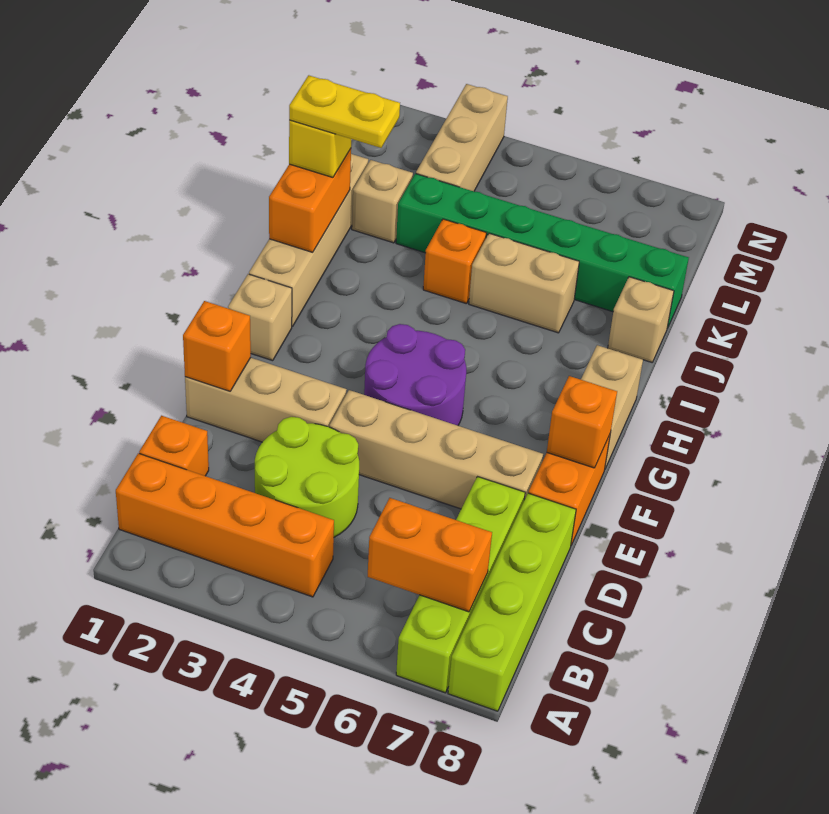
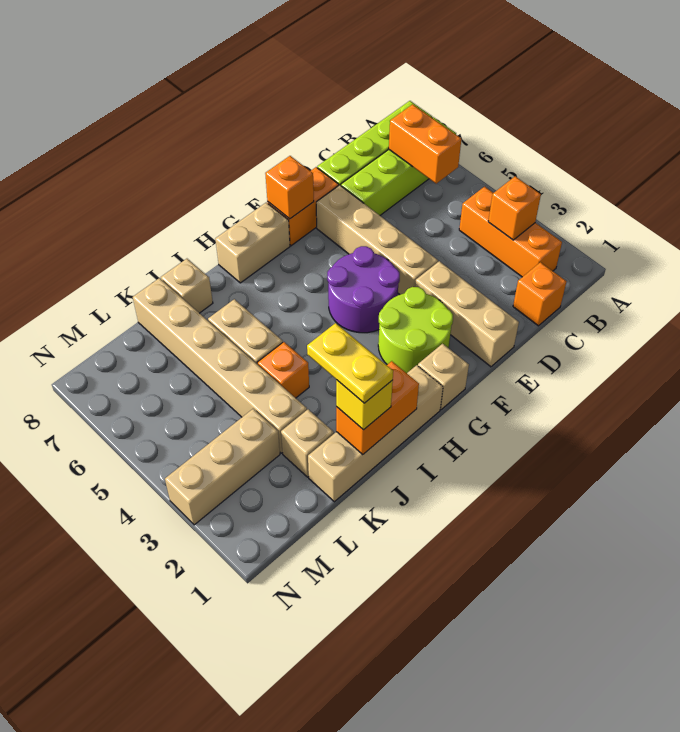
orange brick B1:B4 level 1 -> orange brick B2:B4 level 1
lime round brick C3:D4 level 1 -> lime round brick F2:G3 level 1
orange brick E1 level 2 -> orange brick B3 level 2
green brick K3:K8 level 1 -> tan brick K3:K8 level 1

